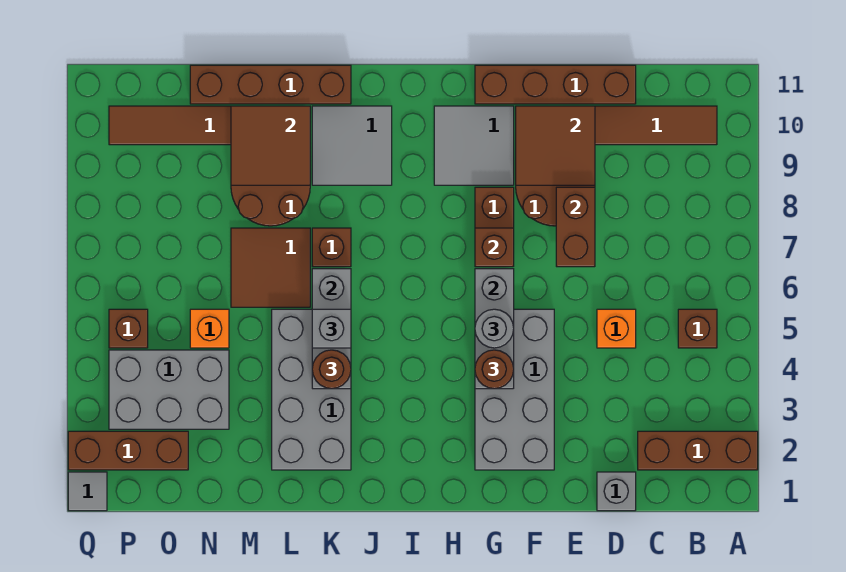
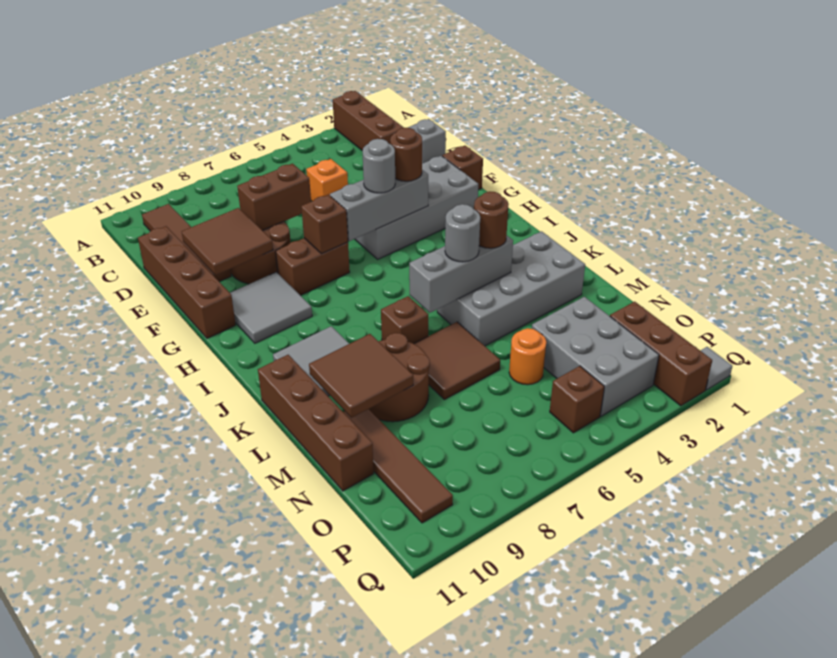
brown brick B5 level 1 -> brown brick F1 level 1
grey brick K5 level 3 -> grey round brick K5 level 3
orange brick N5 level 1 -> orange round brick N5 level 1

